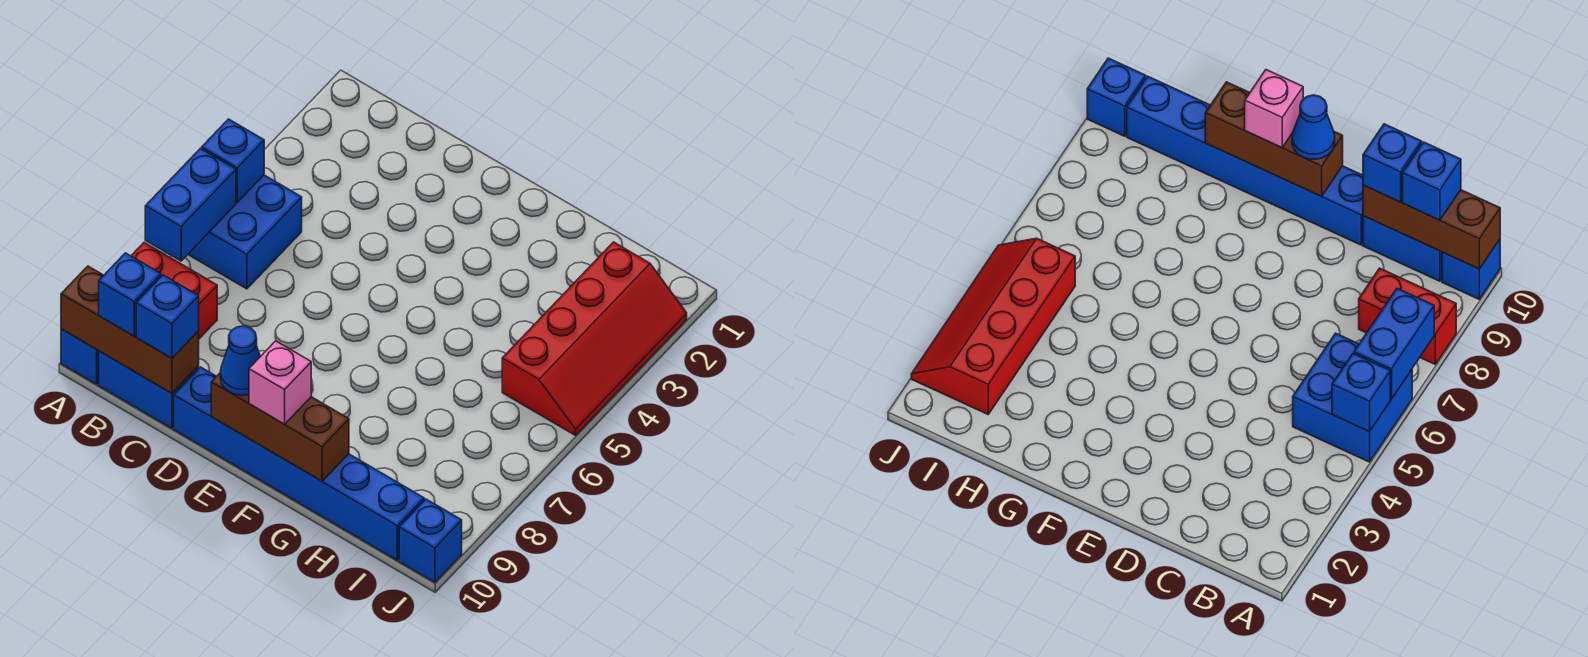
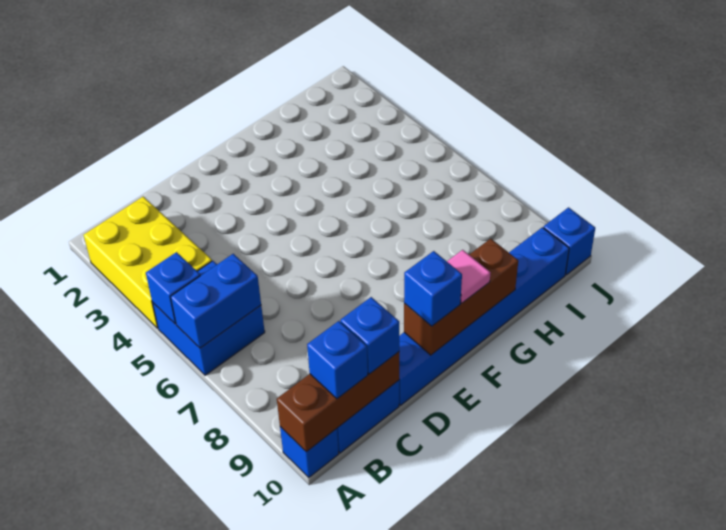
none -> yellow brick A2:B4 level 1
blue brick A6:A7 level 2 -> blue brick A6:B6 level 2
red brick A8:B8 level 1 -> none
blue cone E10 level 3 -> blue brick E10 level 3
pink brick F10 level 3 -> pink tile F10 level 3
red slope I2:J5 level 1 top I -> none

